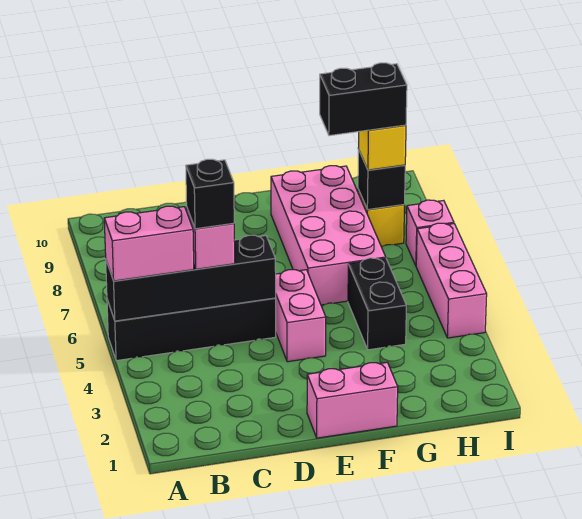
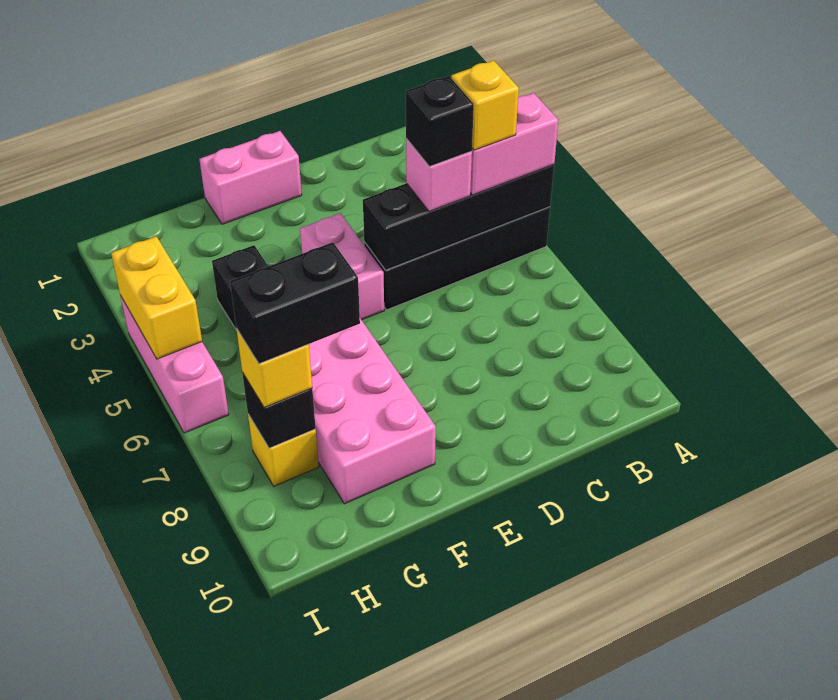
none -> yellow brick B5 level 4
none -> yellow brick I4:I5 level 2
pink brick I7 level 1 -> none

